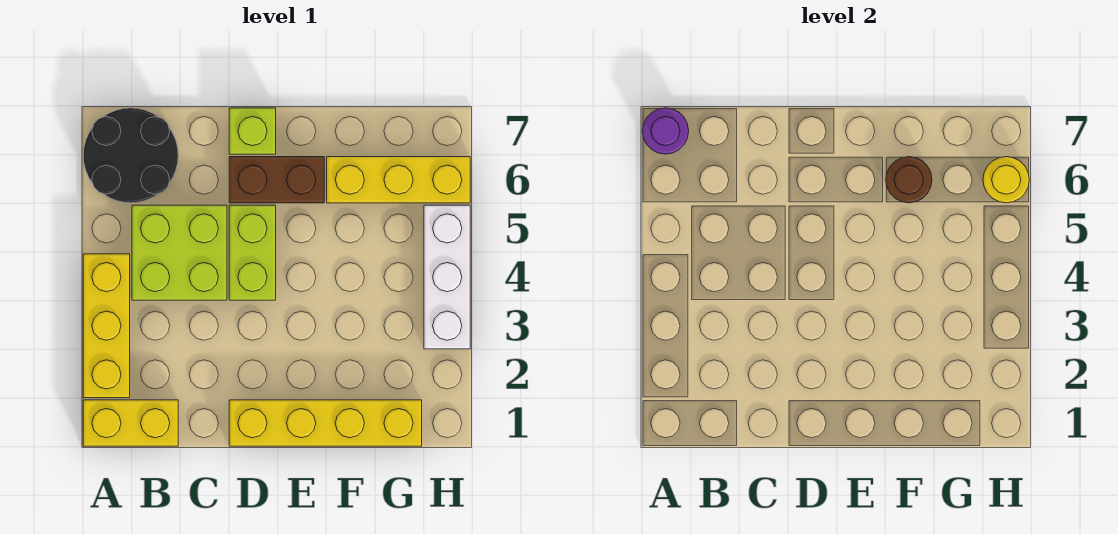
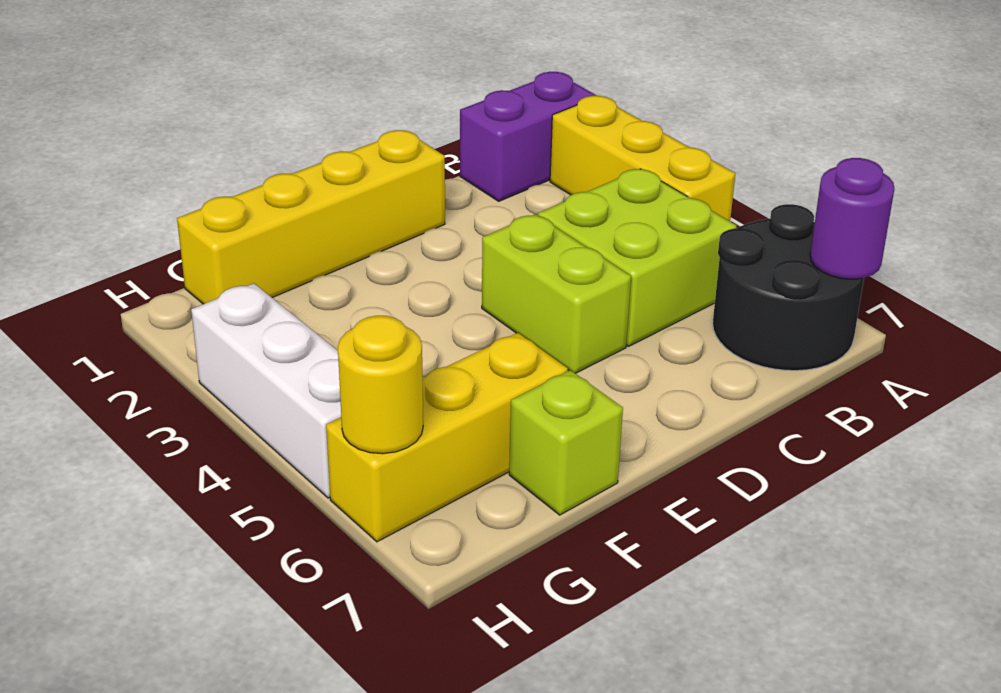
yellow brick A1:B1 level 1 -> purple brick A1:B1 level 1
brown brick D6:E6 level 1 -> none
lime brick D7 level 1 -> lime brick F7 level 1
brown round brick F6 level 2 -> none

